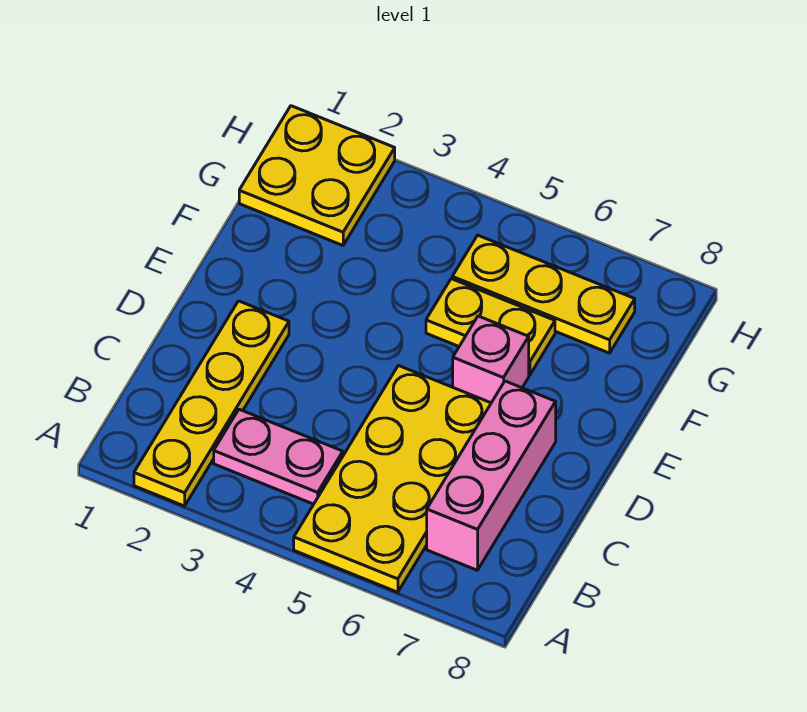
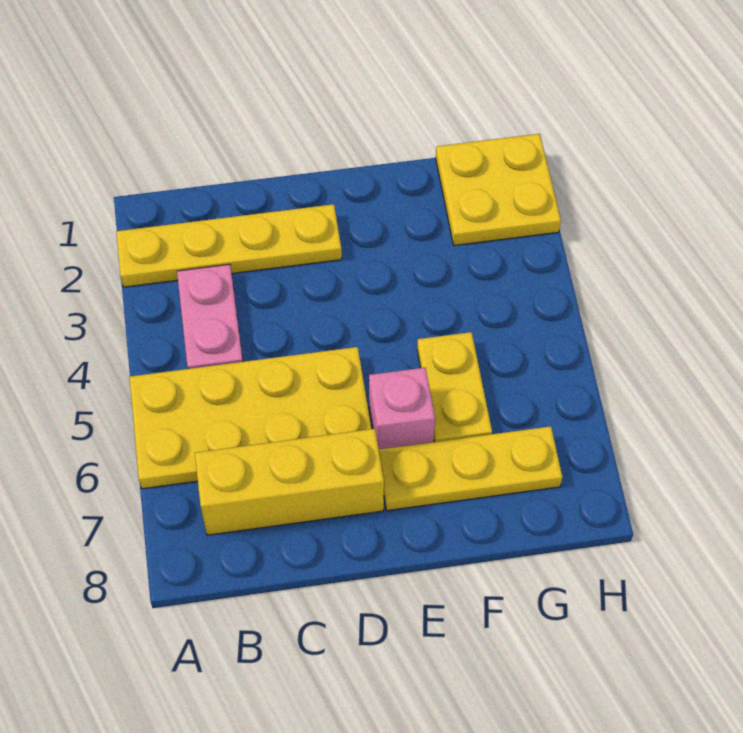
pink brick B7:D7 level 1 -> yellow brick B7:D7 level 1
yellow plate G5:G7 level 1 -> yellow plate E7:G7 level 1

